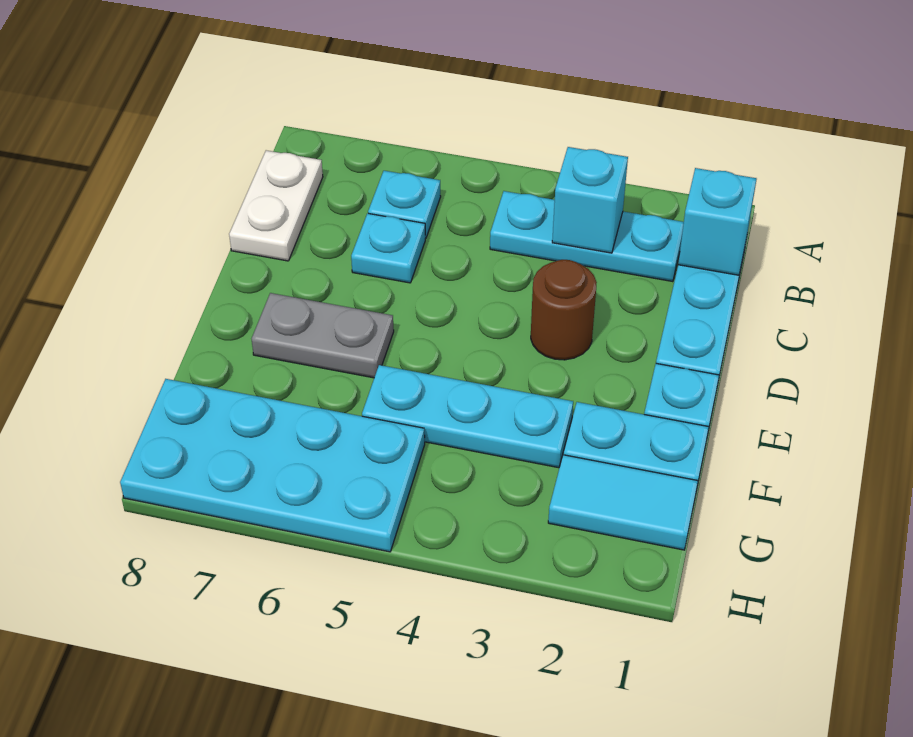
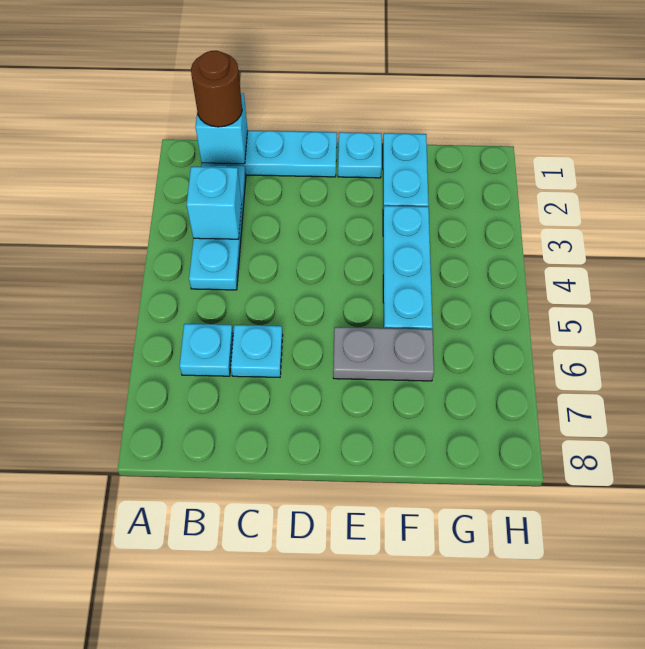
white plate B8:C8 level 1 -> none
brown round brick D3 level 1 -> brown round brick B1 level 3
grey plate E6:E7 level 1 -> grey plate E6:F6 level 1
cyan tile G1:G2 level 1 -> none
cyan plate G5:H8 level 1 -> none

